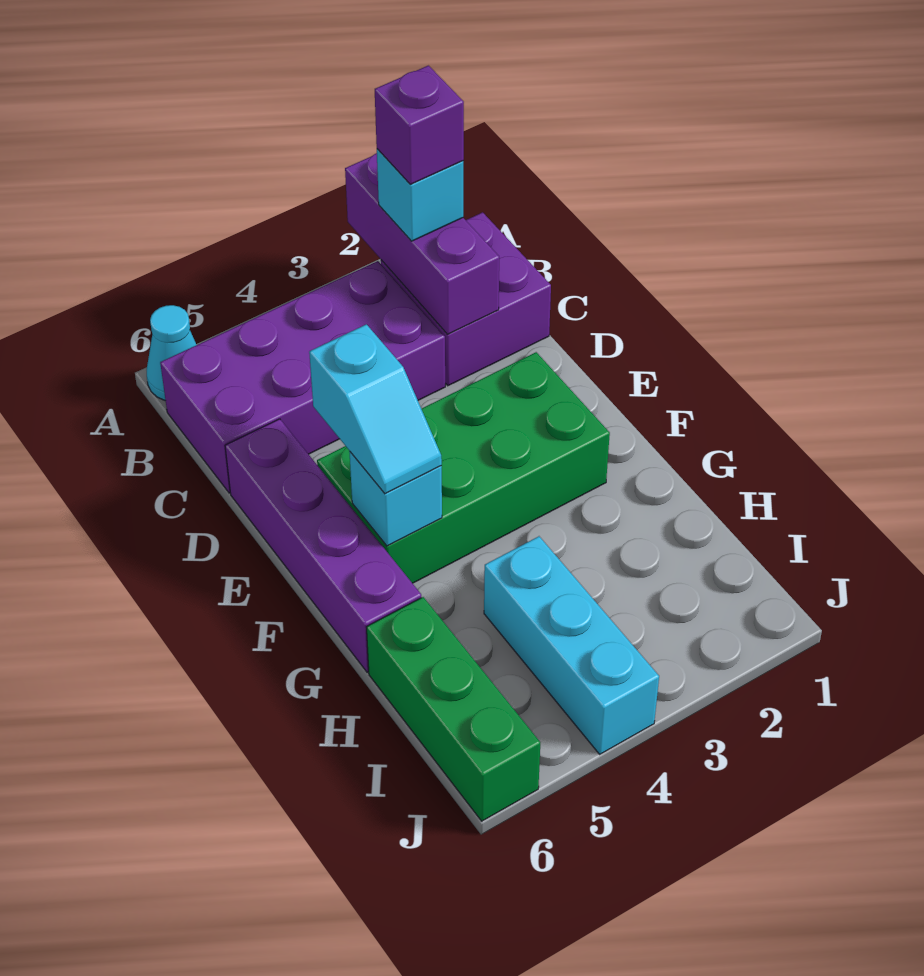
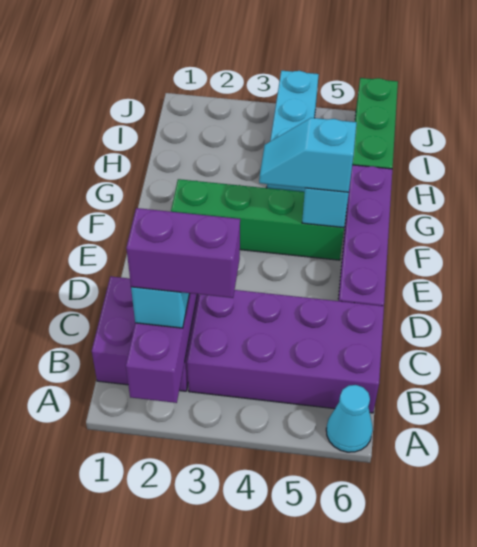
purple brick B2 level 4 -> purple brick B2:B3 level 4
green brick E2:F5 level 1 -> green brick F2:F5 level 1
cyan slope E5:F5 level 3 top E -> cyan slope F4:F5 level 3 top 5

